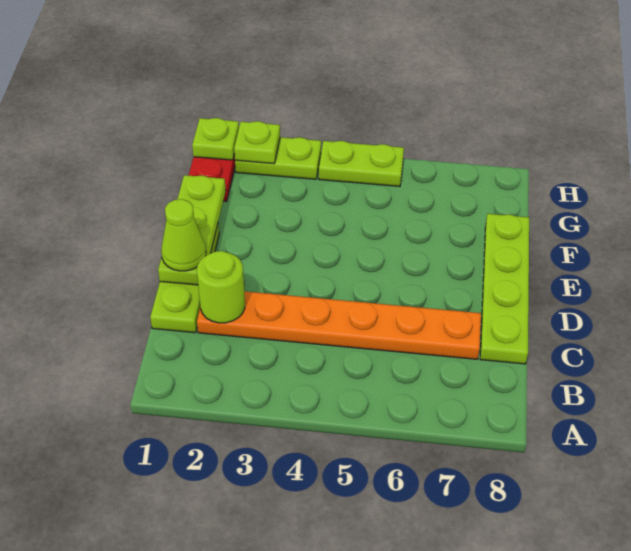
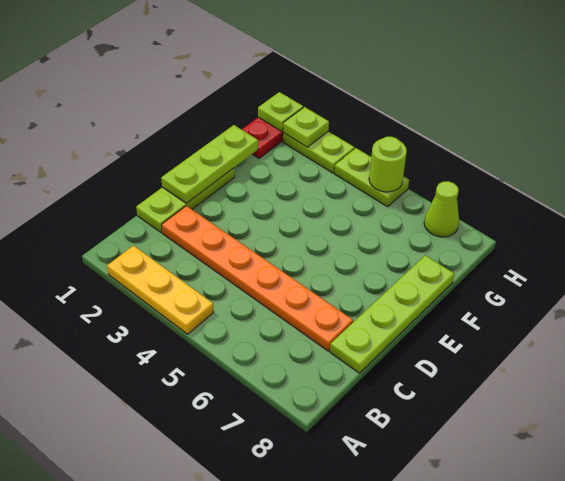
none -> yellow plate A2:A4 level 1
lime round brick C2 level 2 -> lime round brick H5 level 2
lime cone D1 level 3 -> lime cone H7 level 1

